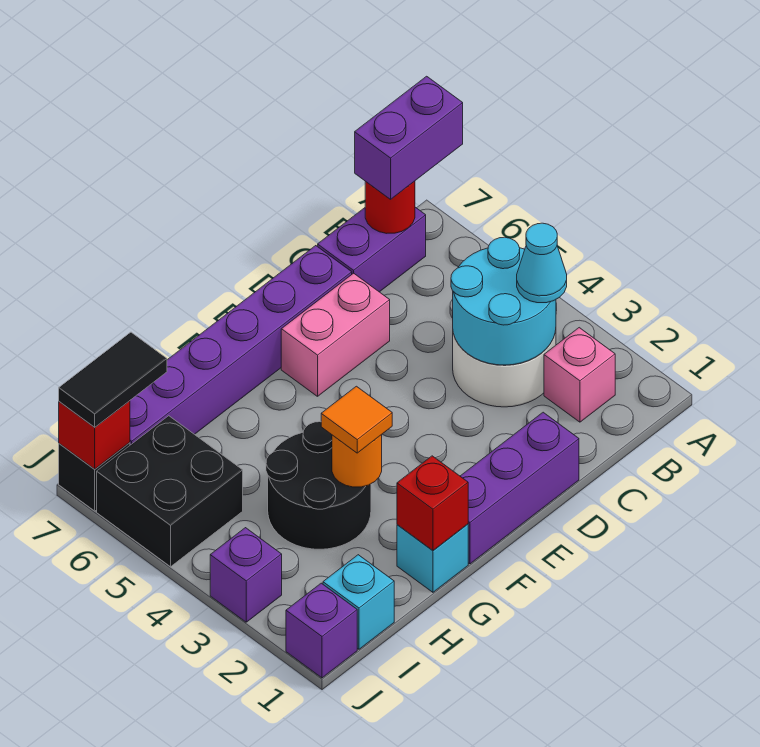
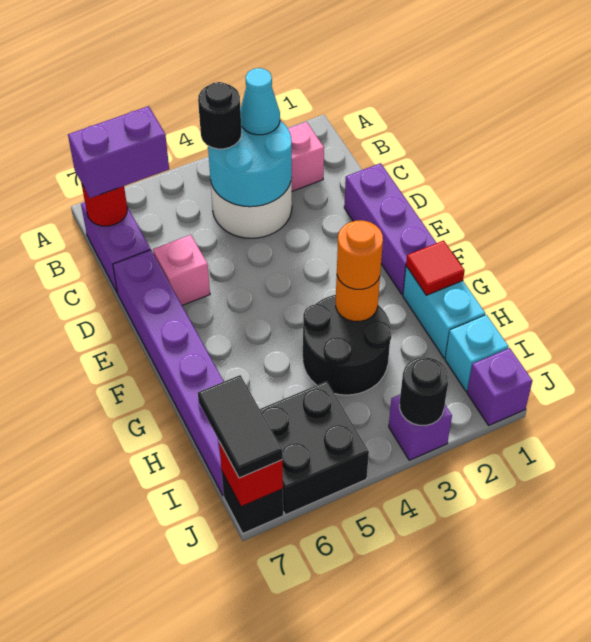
purple brick A7:B7 level 3 -> purple brick B6:B7 level 3
none -> black round brick B4 level 3
pink brick D6:E6 level 1 -> pink brick D6 level 1
cyan brick G1 level 1 -> cyan brick G1:H1 level 1
red brick G1 level 2 -> red tile G1 level 2
orange tile G3 level 3 -> orange round brick G3 level 3
none -> black round brick J3 level 2

